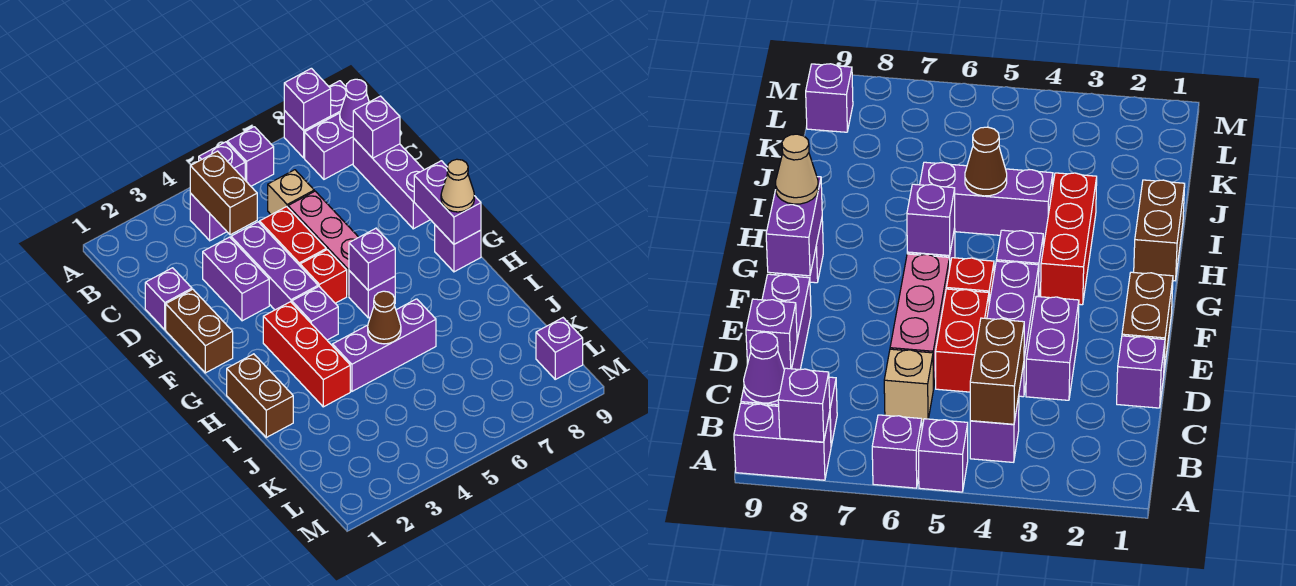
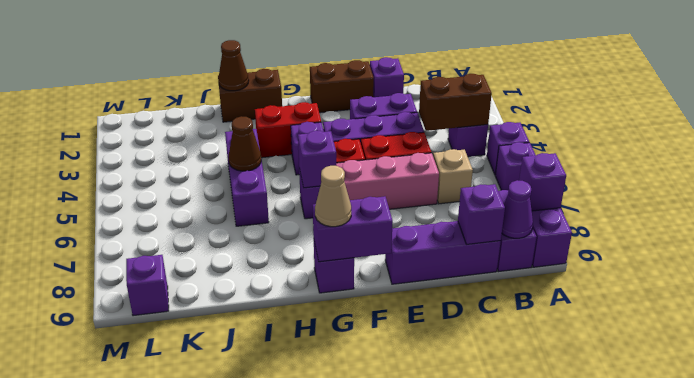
red brick G3:I3 level 1 -> red brick G3:H3 level 1
none -> brown cone I1 level 2

